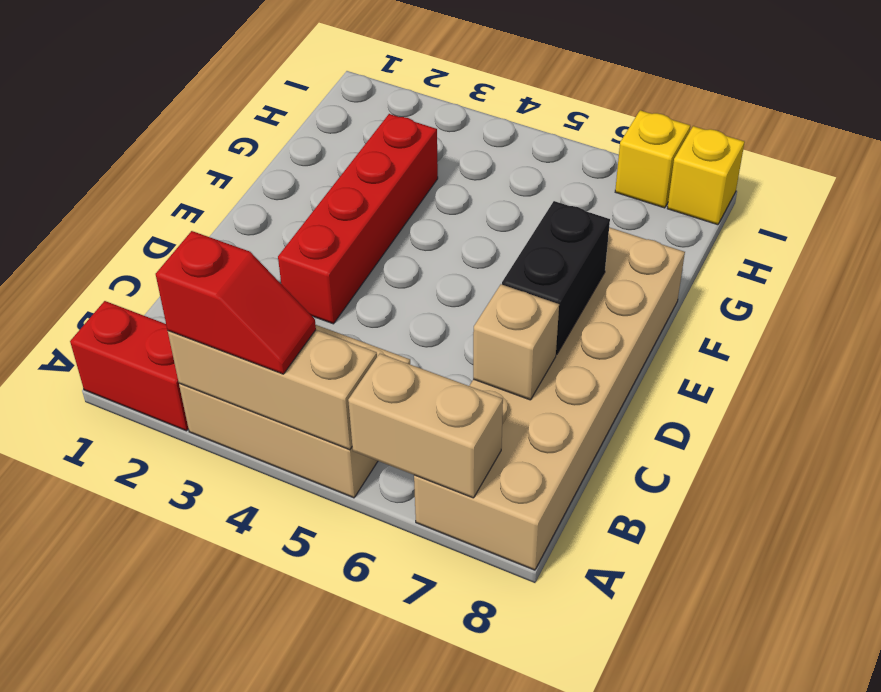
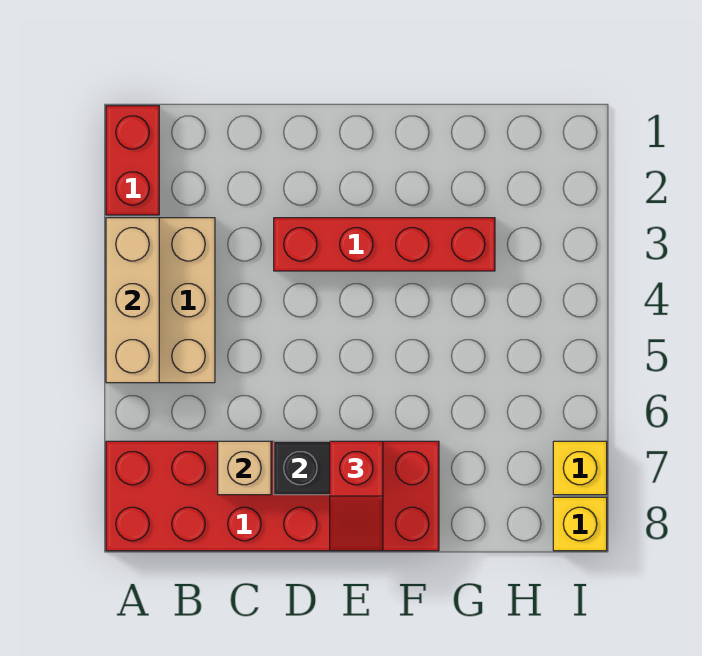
red slope A3:A4 level 3 top 3 -> red slope E7:E8 level 3 top 7
tan brick A6:A7 level 2 -> none
tan brick A7:F8 level 1 -> red brick A7:F8 level 1

